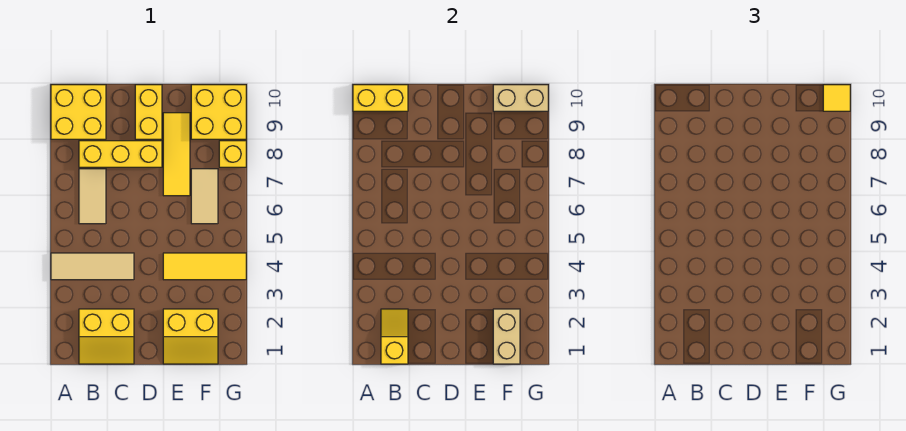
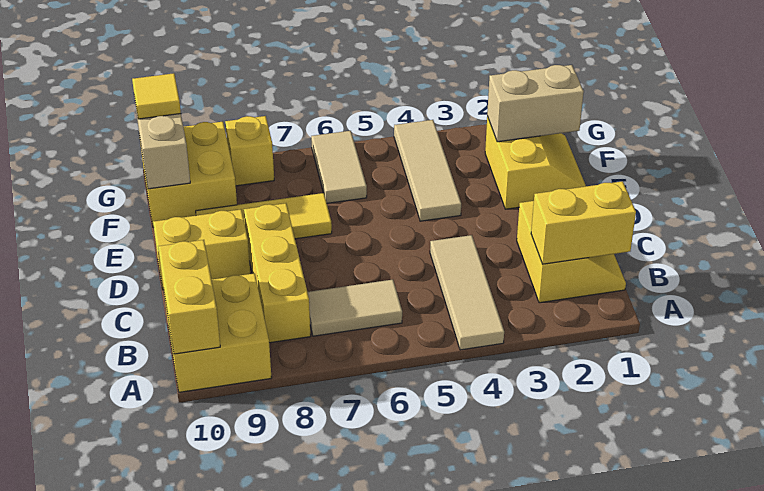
yellow slope B1:B2 level 2 top 1 -> yellow brick B1:B2 level 2
yellow tile E4:G4 level 1 -> tan tile E4:G4 level 1
tan tile F6:F7 level 1 -> tan tile F6:G6 level 1

